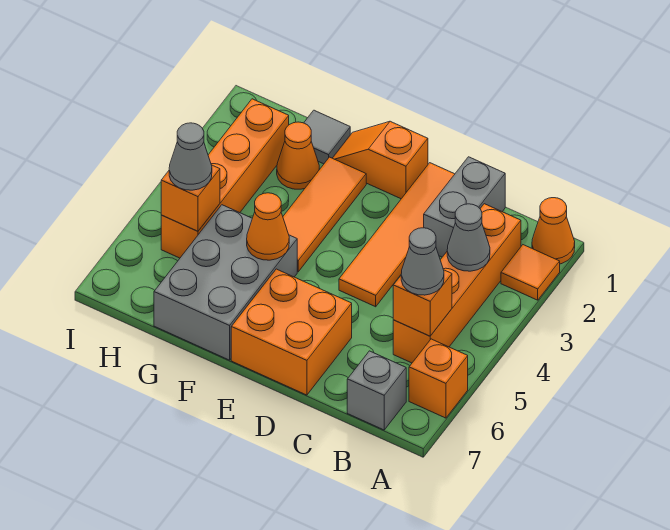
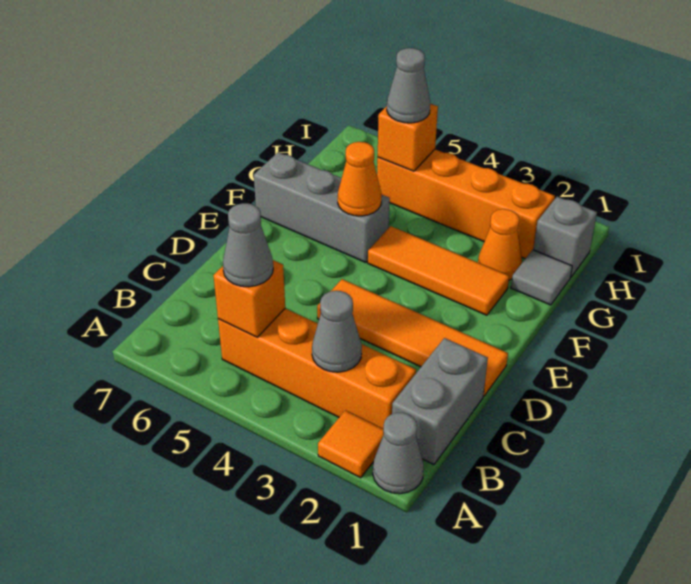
orange cone A1 level 1 -> grey cone A1 level 1
orange brick A6 level 1 -> none
grey brick B7 level 1 -> grey brick H1 level 1
grey brick C1:C2 level 1 -> grey brick B1:C1 level 1
orange brick D6:E7 level 1 -> none
orange slope E1:F1 level 1 top E -> none
grey brick F5:G7 level 1 -> grey brick F5:F7 level 1

